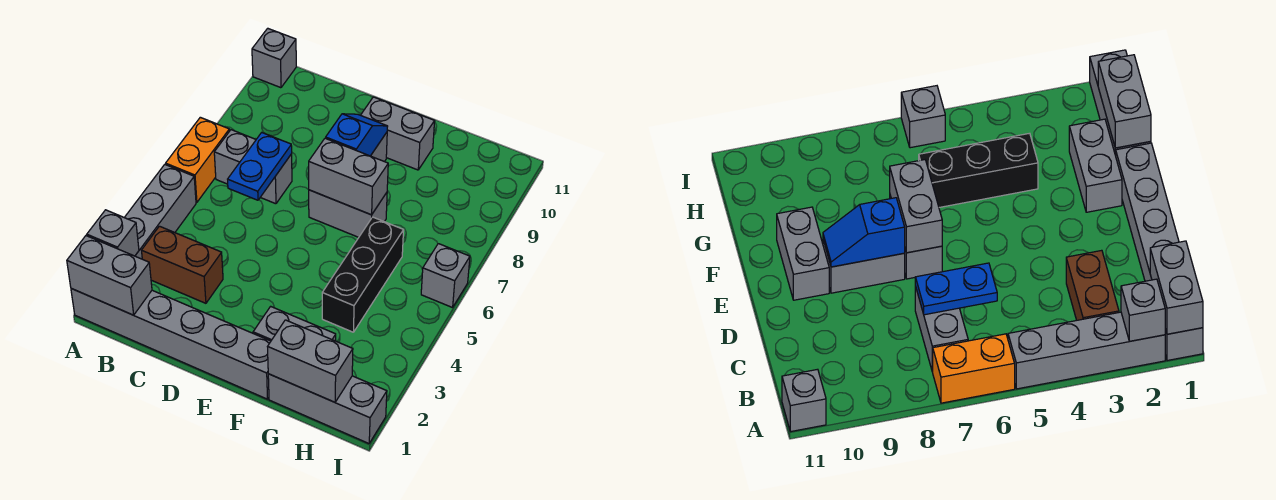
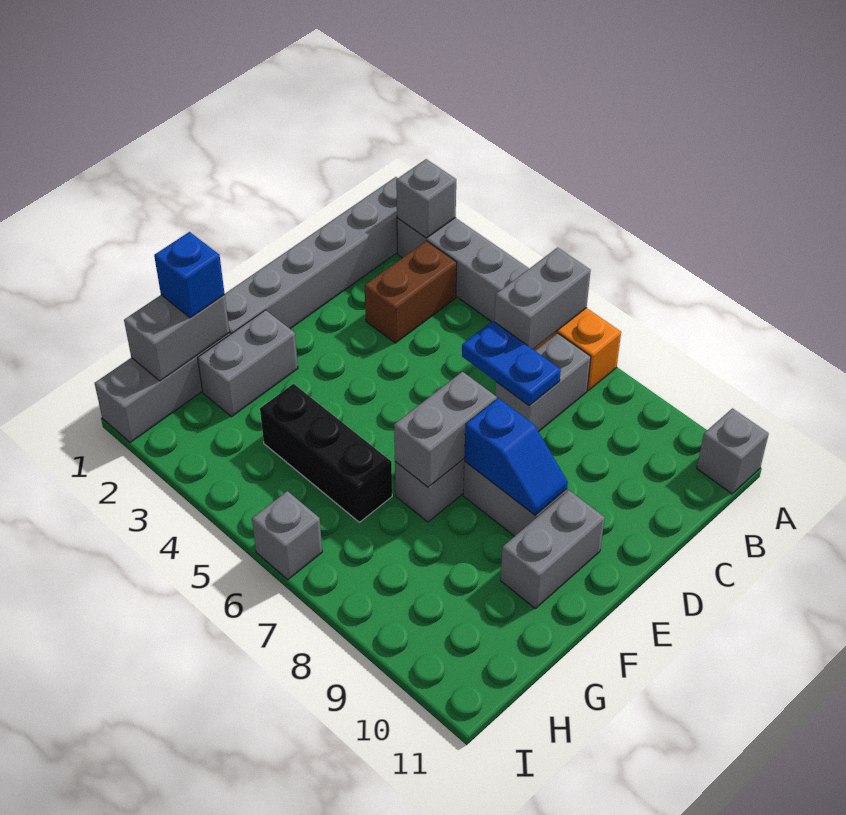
grey brick A1:B1 level 2 -> grey brick A6:B6 level 2
none -> blue brick G1 level 3

